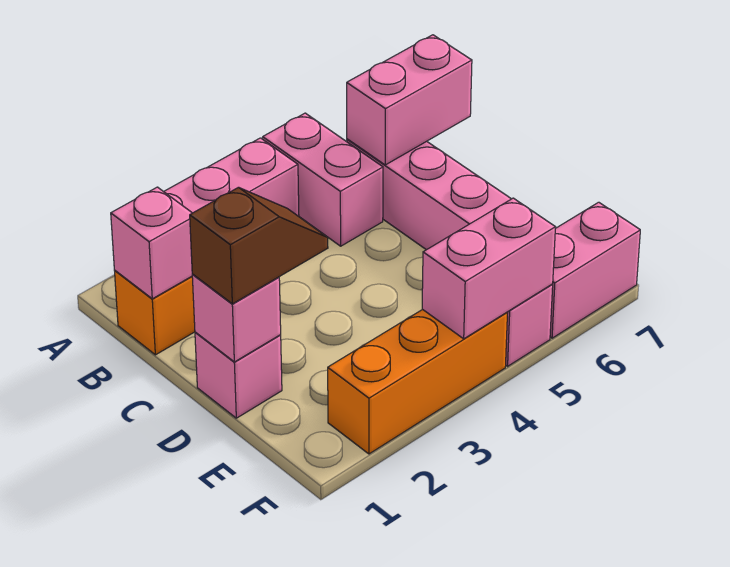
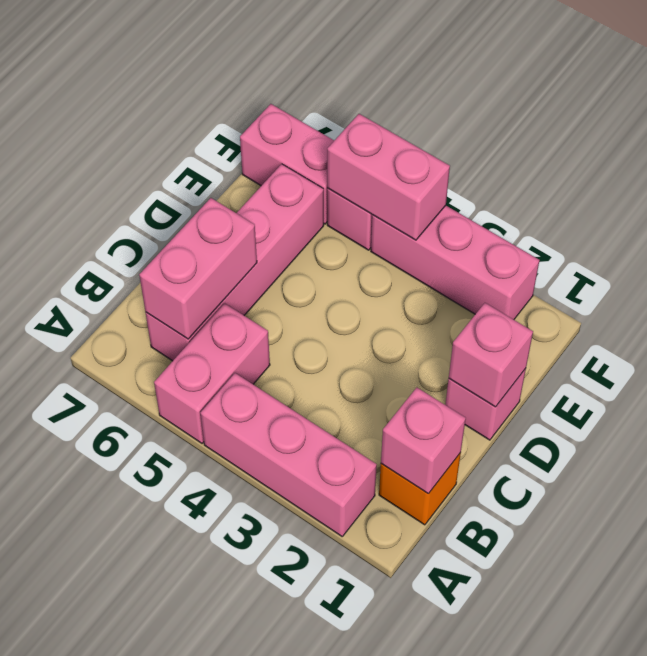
pink brick B6:B7 level 2 -> pink brick B6:C6 level 2
brown slope D1:D2 level 3 top 1 -> none
orange brick F2:F4 level 1 -> pink brick F2:F4 level 1

